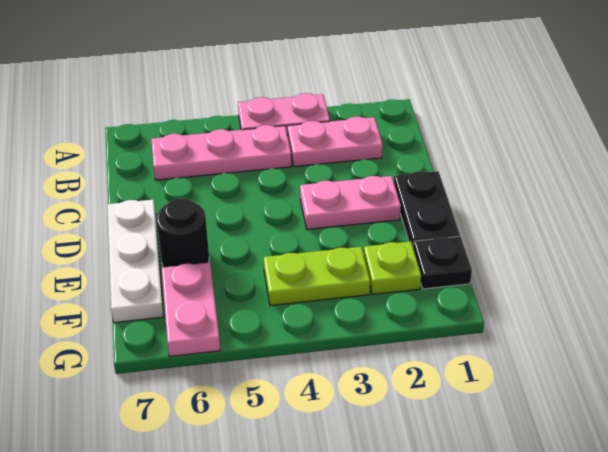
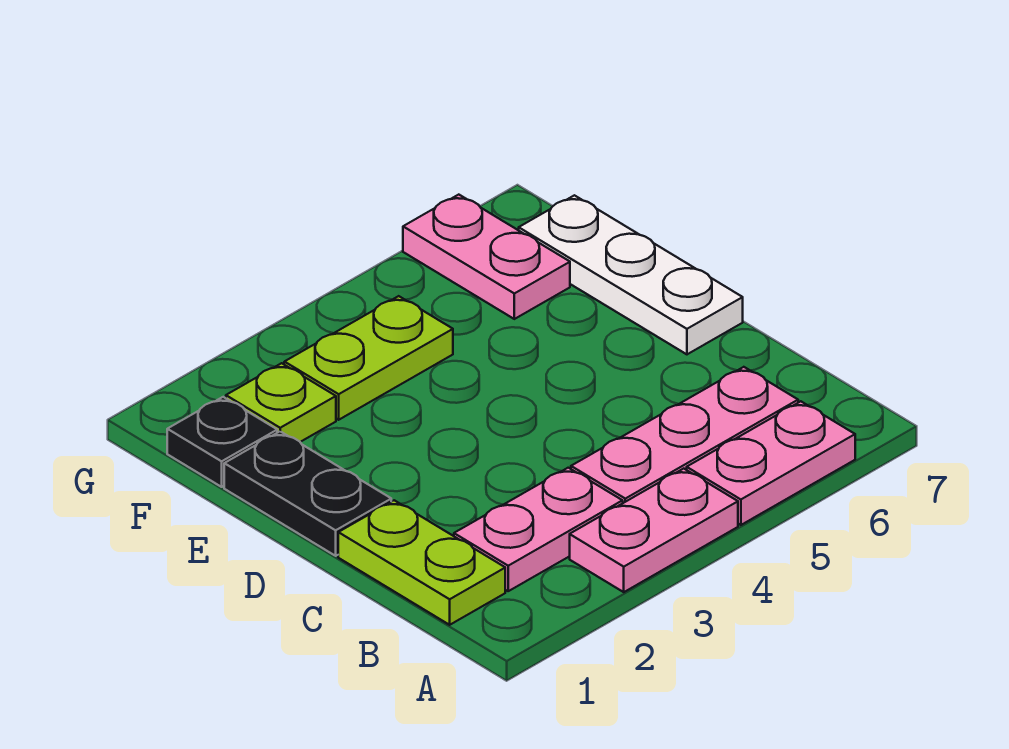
none -> lime plate B1:C1 level 1
pink plate D2:D3 level 1 -> pink plate A5:A6 level 1
black round brick E6 level 1 -> none

